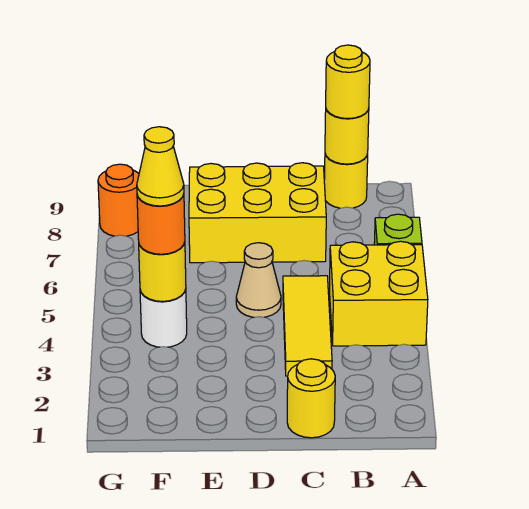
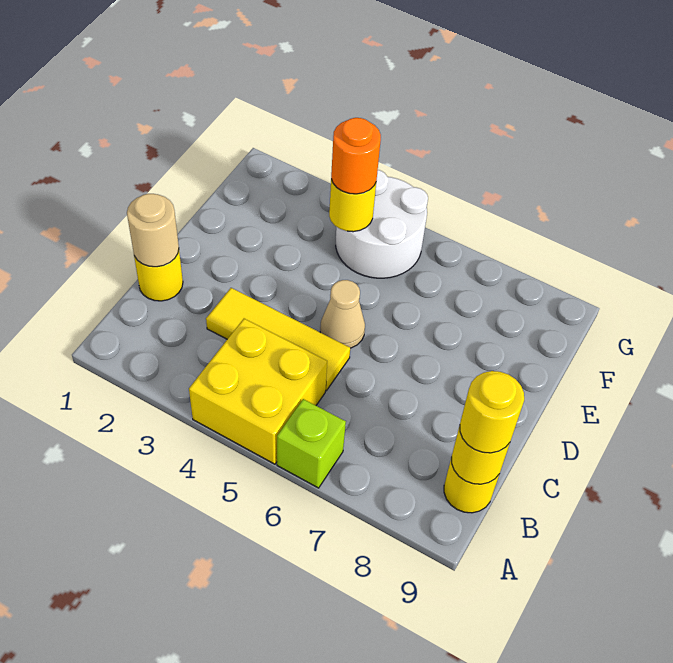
none -> tan round brick C1 level 2
yellow brick C7:E8 level 1 -> none
white round brick F4 level 1 -> white round brick F4:G5 level 1
yellow cone F4 level 4 -> none
orange round brick G8 level 1 -> none

